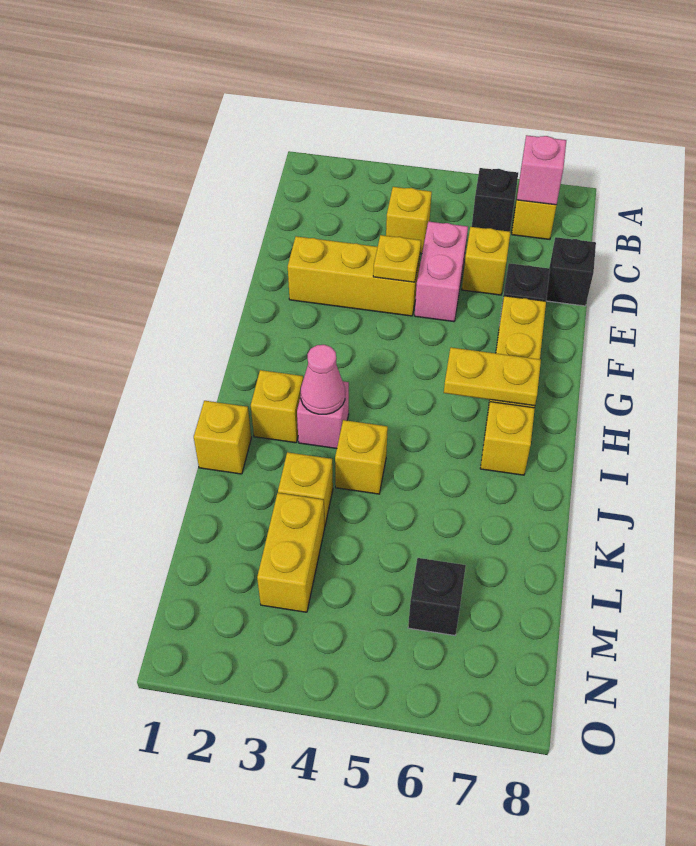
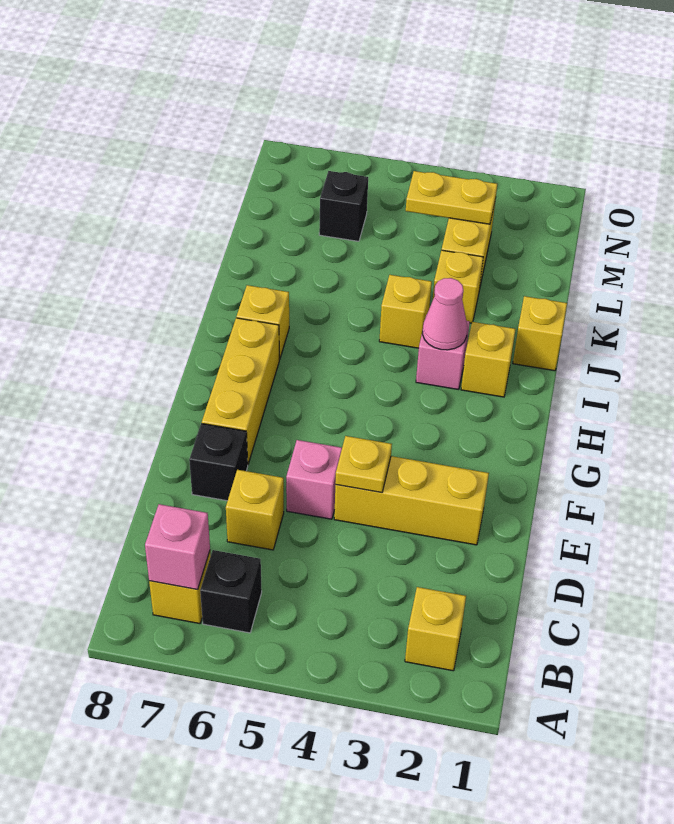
yellow brick C4 level 1 -> yellow brick B2 level 1
pink brick D5:E5 level 1 -> pink brick E5 level 1
black brick D8 level 1 -> none
yellow plate H6:H7 level 2 -> yellow plate M3:M4 level 2

